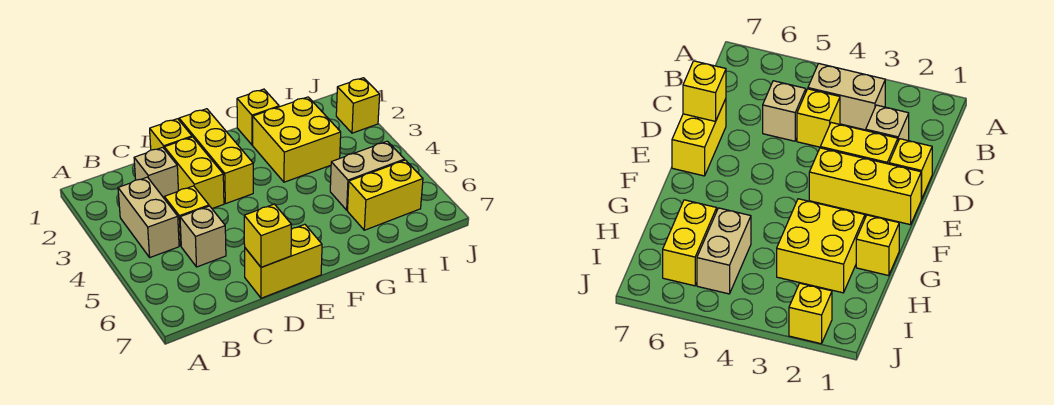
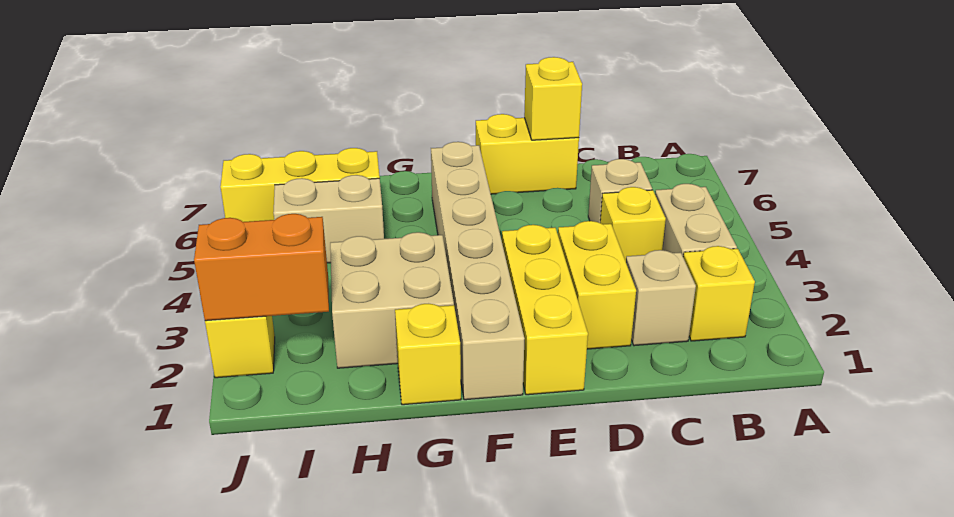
yellow brick D1 level 1 -> yellow brick B2 level 1
none -> tan brick F1:F6 level 1
yellow brick G2:H3 level 1 -> tan brick G2:H3 level 1
yellow brick H6:I6 level 1 -> yellow brick H6:J6 level 1
none -> orange brick I2:J2 level 2

